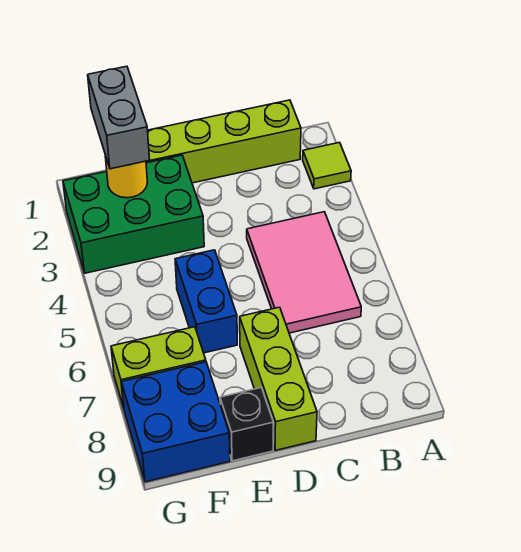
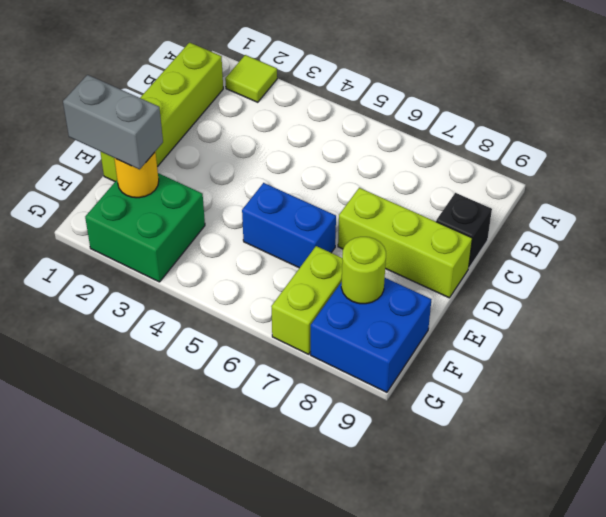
pink tile B4:C6 level 1 -> none
green brick E2:G3 level 1 -> green brick F2:G3 level 1
black brick E9 level 1 -> black brick C9 level 1
none -> lime round brick F8 level 2

